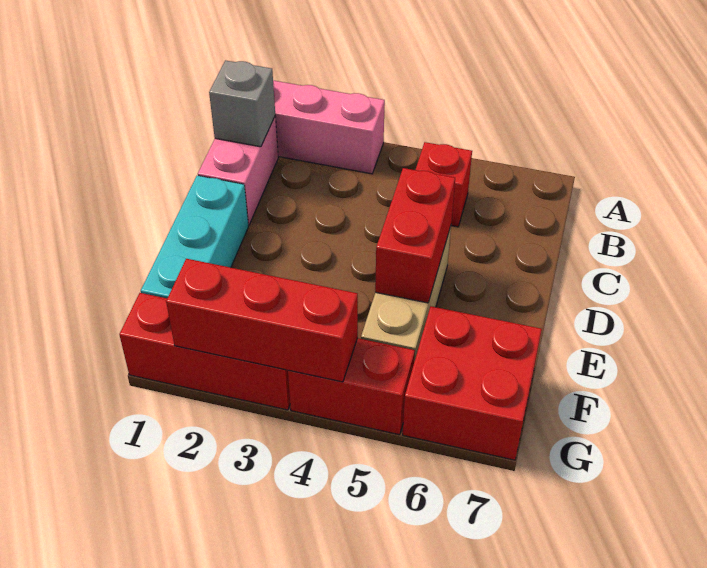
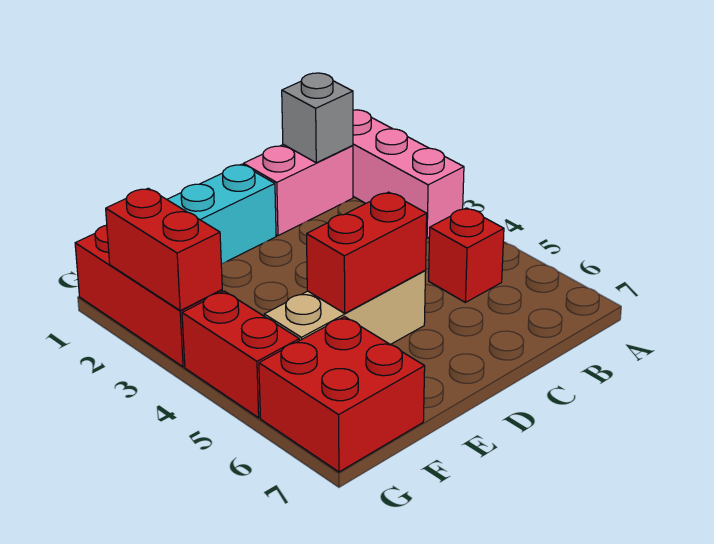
red brick G2:G4 level 2 -> red brick G2:G3 level 2

